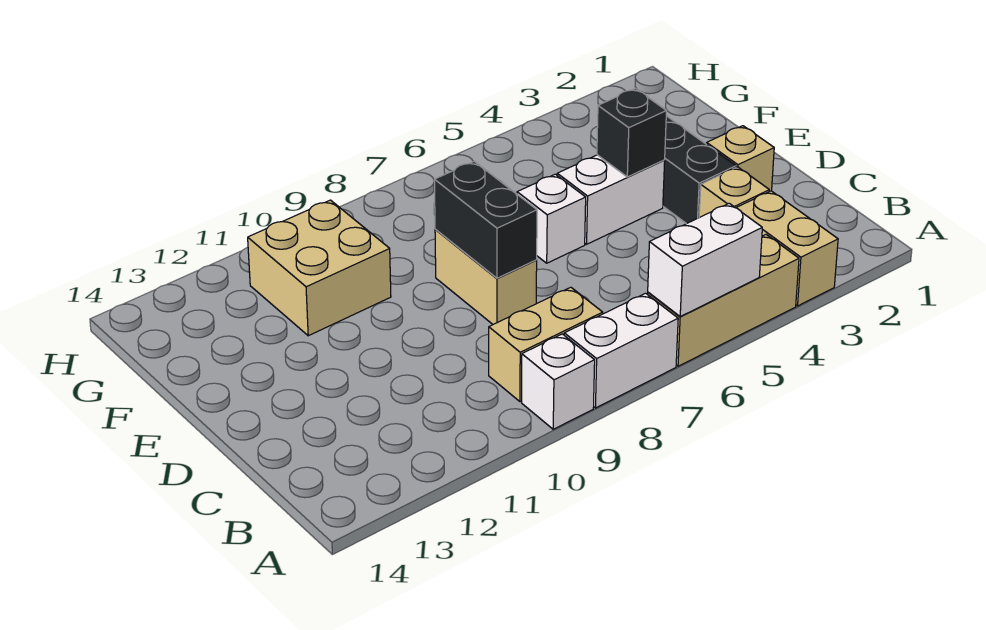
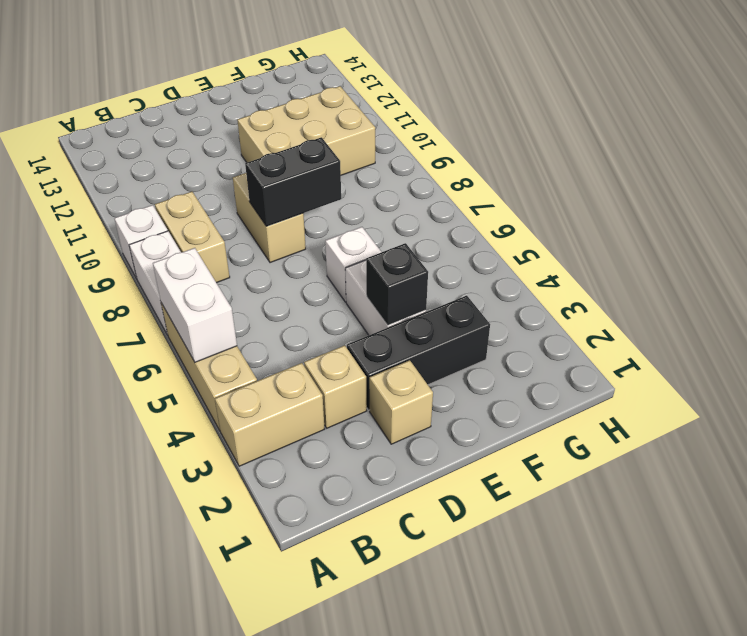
tan brick D8:E8 level 1 -> tan brick D8:D9 level 1
tan brick F10:G11 level 1 -> tan brick E10:G11 level 1

